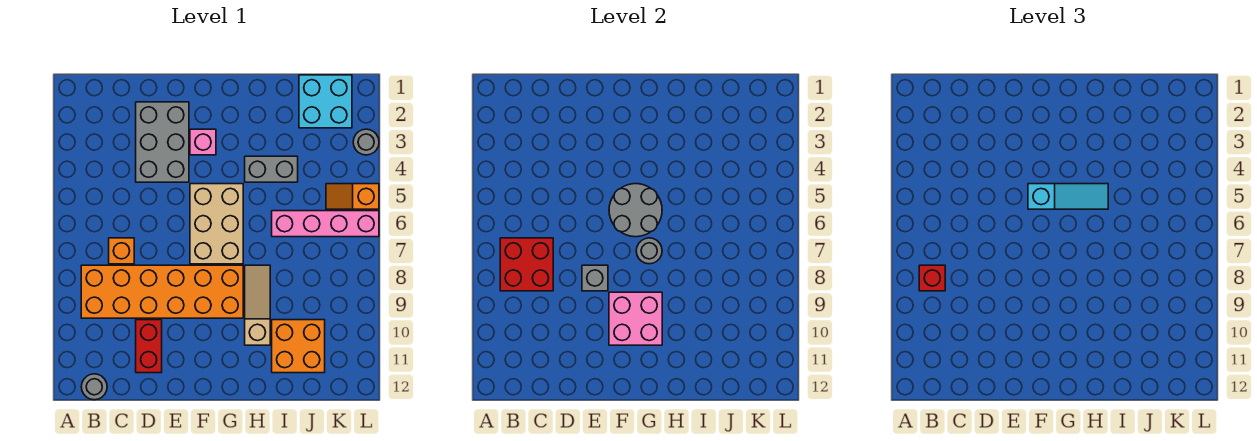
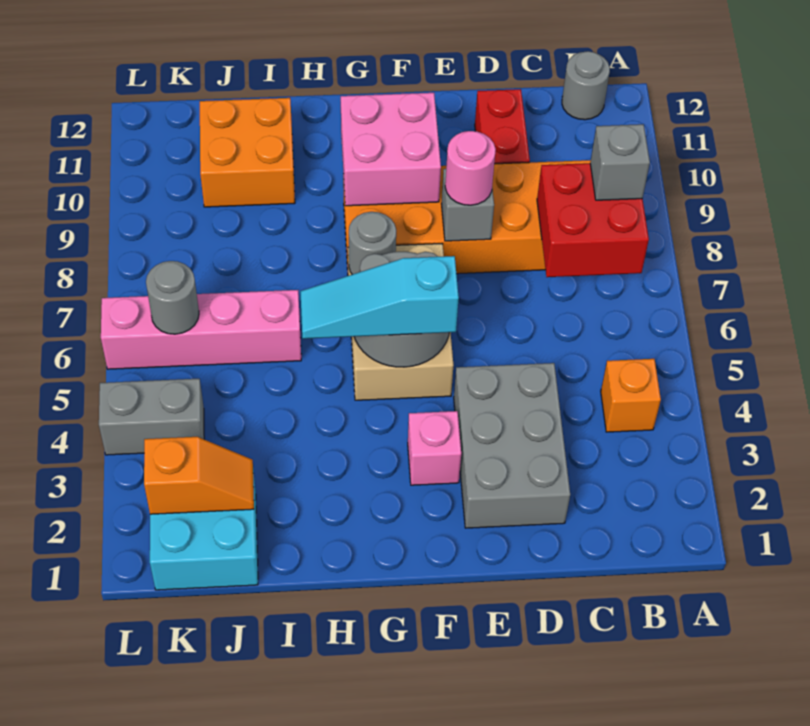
red brick B8 level 3 -> grey brick B8 level 3
orange brick C7 level 1 -> orange brick B4 level 1
none -> pink round brick E8 level 3
grey brick H4:I4 level 1 -> grey brick K4:L4 level 1
tan slope H8:H10 level 1 top 10 -> none
orange slope K5:L5 level 1 top L -> orange slope J2:K2 level 2 top K
grey round brick L3 level 1 -> grey round brick K6 level 2

